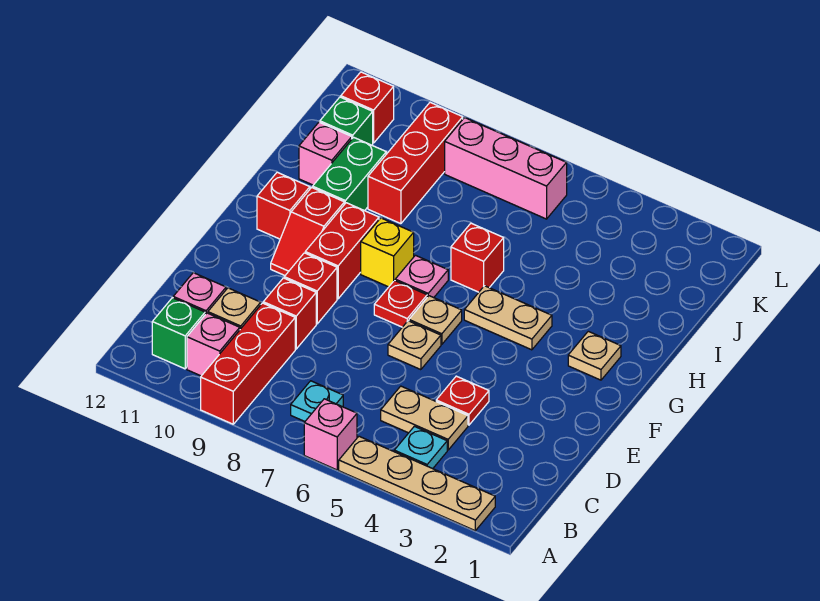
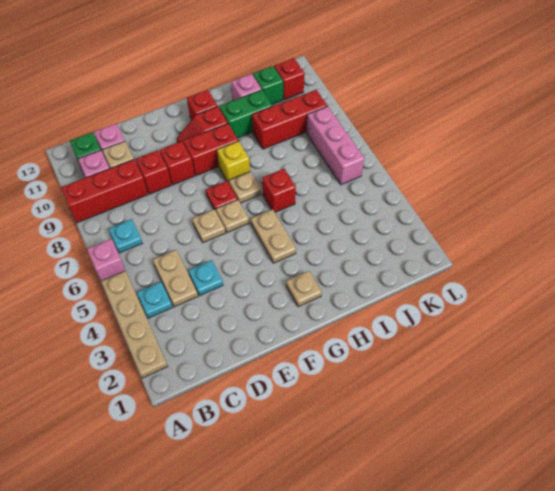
red plate D4 level 1 -> cyan plate D4 level 1
pink plate G7 level 1 -> tan plate G7 level 1

